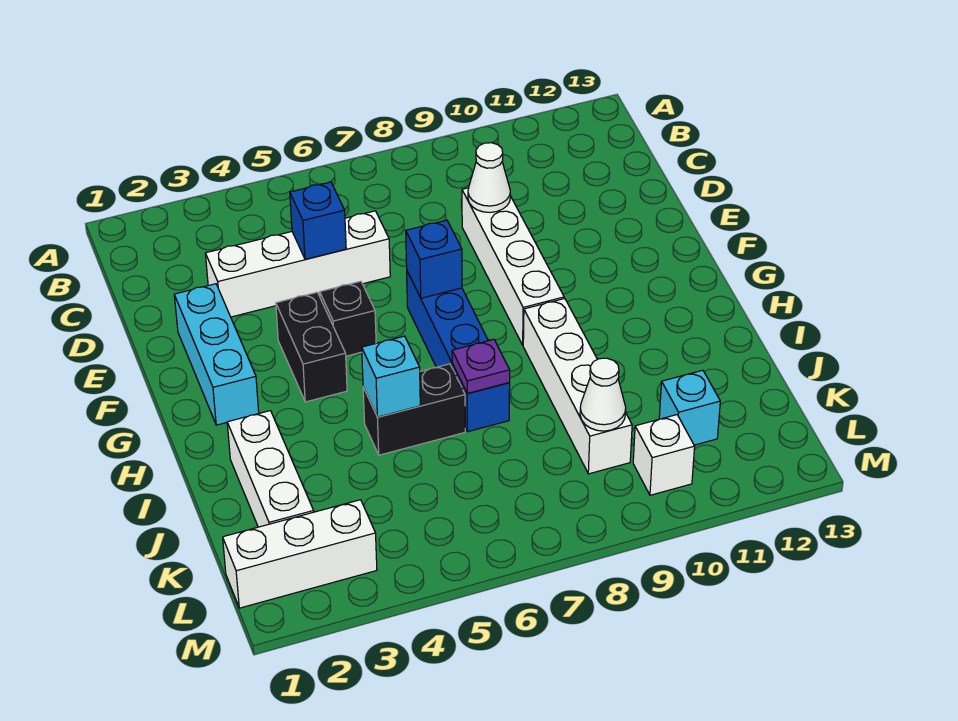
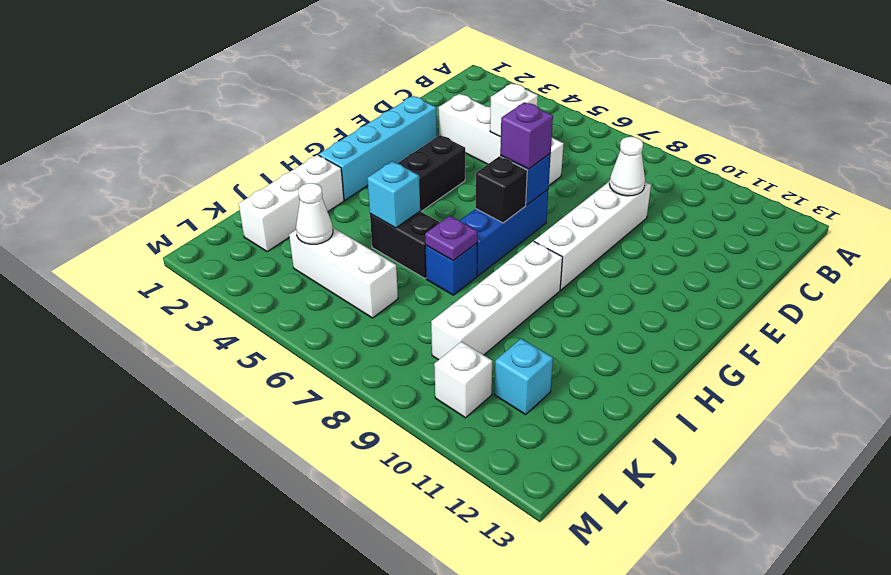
blue brick D5 level 2 -> white brick D5 level 2
cyan brick E2:G2 level 1 -> cyan brick E2:H2 level 1
black brick F5 level 1 -> black brick G7 level 2
none -> purple brick F7 level 3
white cone K9 level 2 -> white cone K4 level 2
white brick L1:L3 level 1 -> white brick K4:K6 level 1

